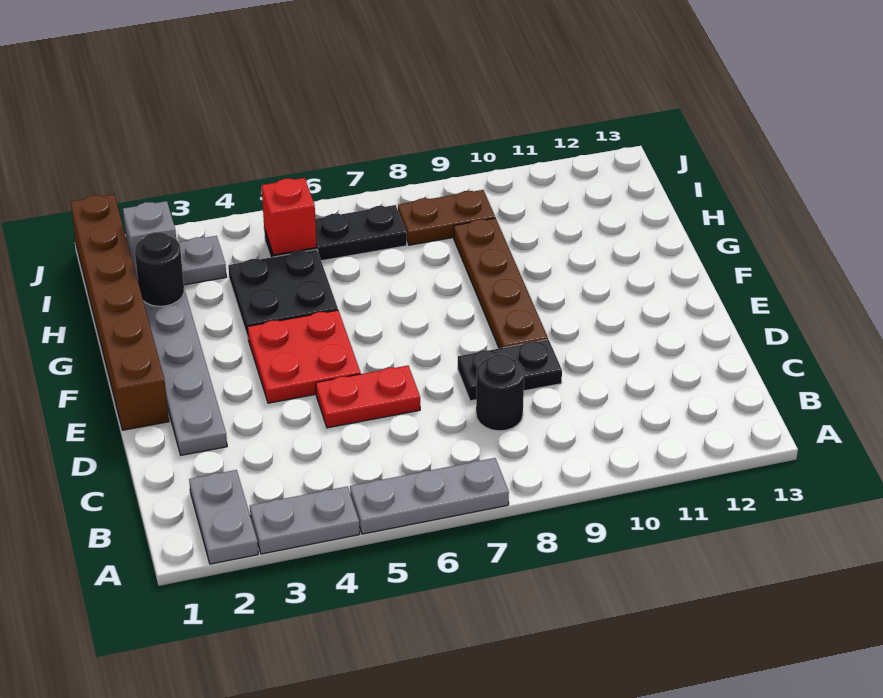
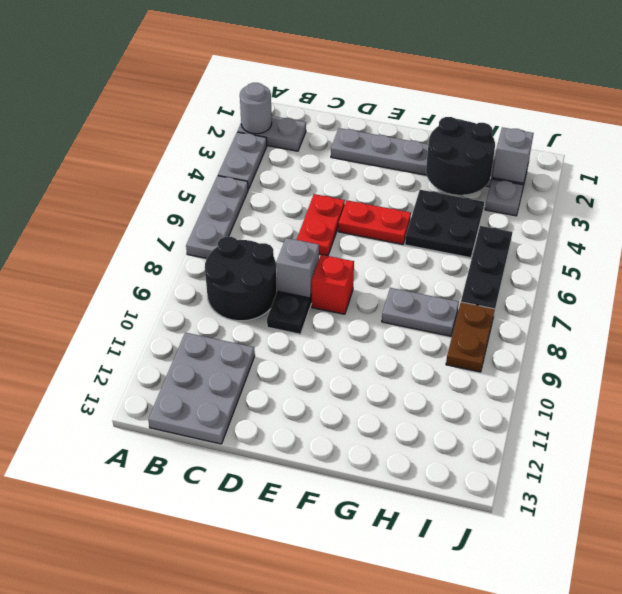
none -> grey round brick A2 level 2
none -> grey plate B11:C13 level 1
black round brick C8 level 1 -> black round brick B8:C9 level 1
none -> grey brick D8 level 2
brown brick E1:J1 level 1 -> none
red plate E4:F5 level 1 -> red plate E5:F5 level 1
brown plate E9:H9 level 1 -> none
none -> grey plate G8:H8 level 1
black round brick H2 level 2 -> black round brick G2:H3 level 2
red brick I5 level 2 -> red brick E8 level 1

